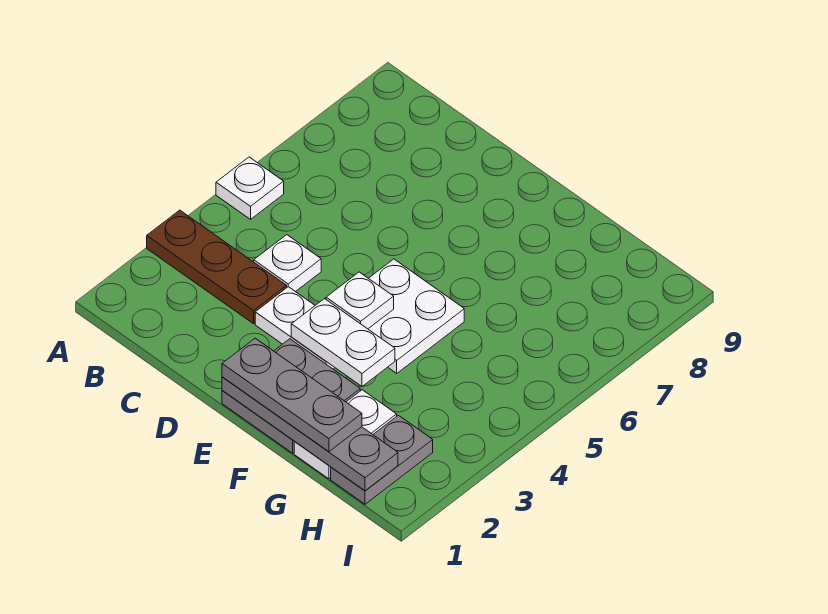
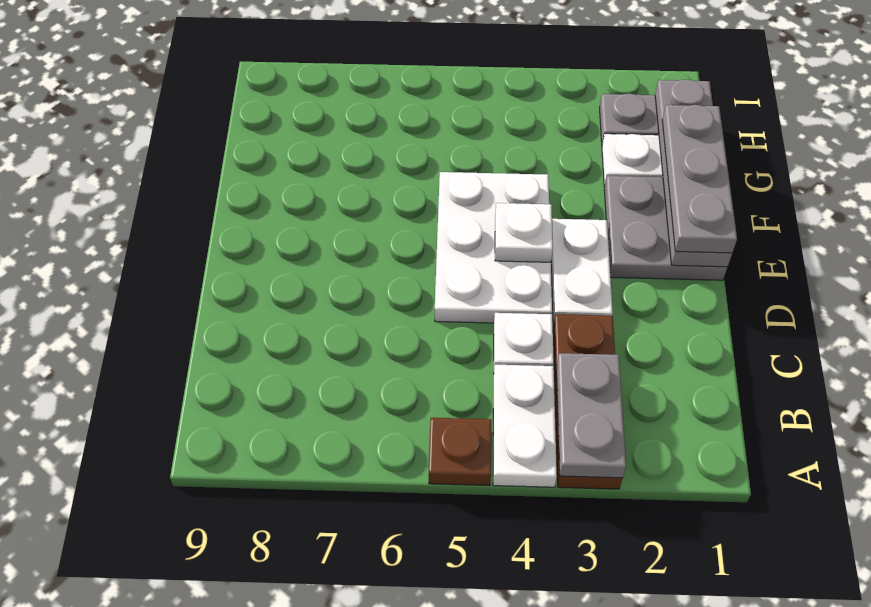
none -> grey plate A3:B3 level 2
white plate A5 level 1 -> brown plate A5 level 1
white plate E3:F3 level 2 -> white plate A4:B4 level 1
white plate E4:F5 level 1 -> white plate D4:F5 level 1

